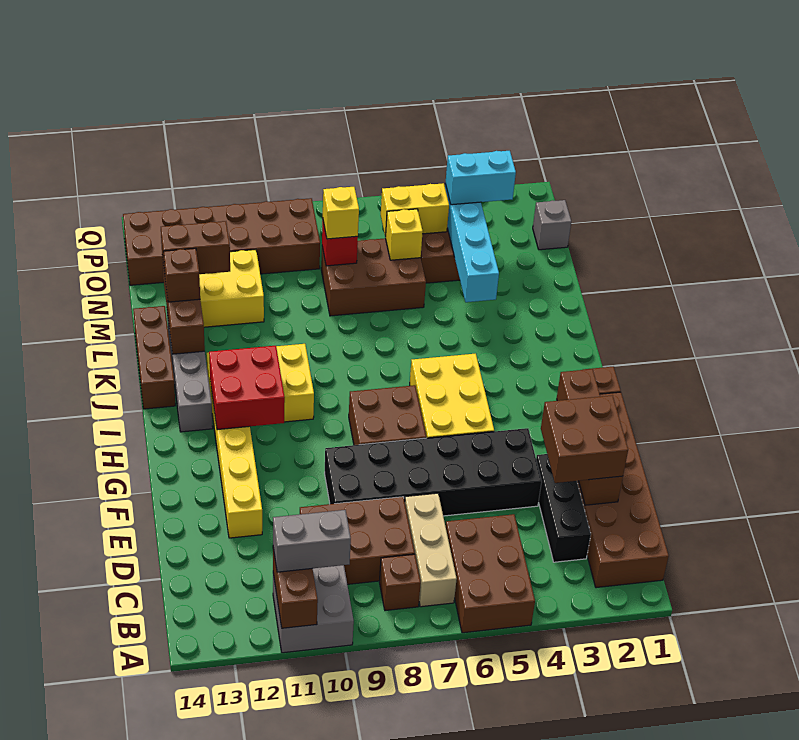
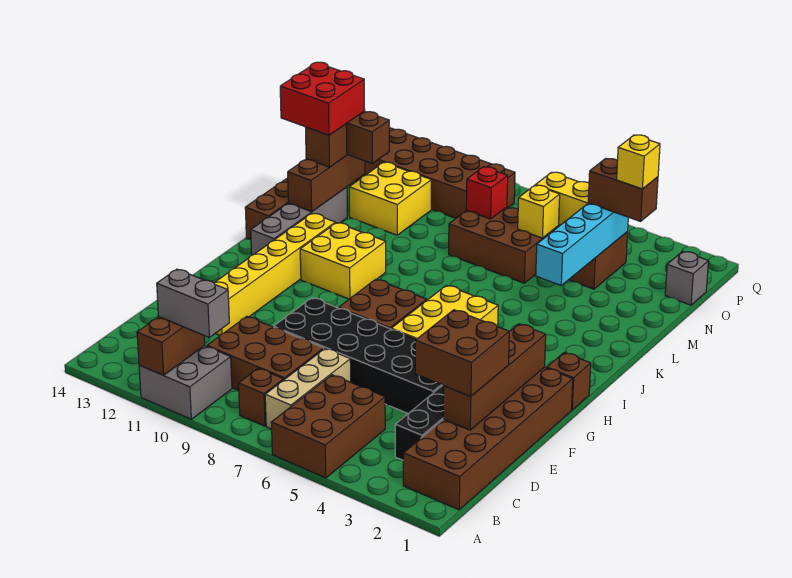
red brick H11:I12 level 2 -> red brick L13:M14 level 4
yellow brick N8 level 3 -> yellow brick O3 level 4
cyan brick O3:O4 level 3 -> brown brick O3:O4 level 3

